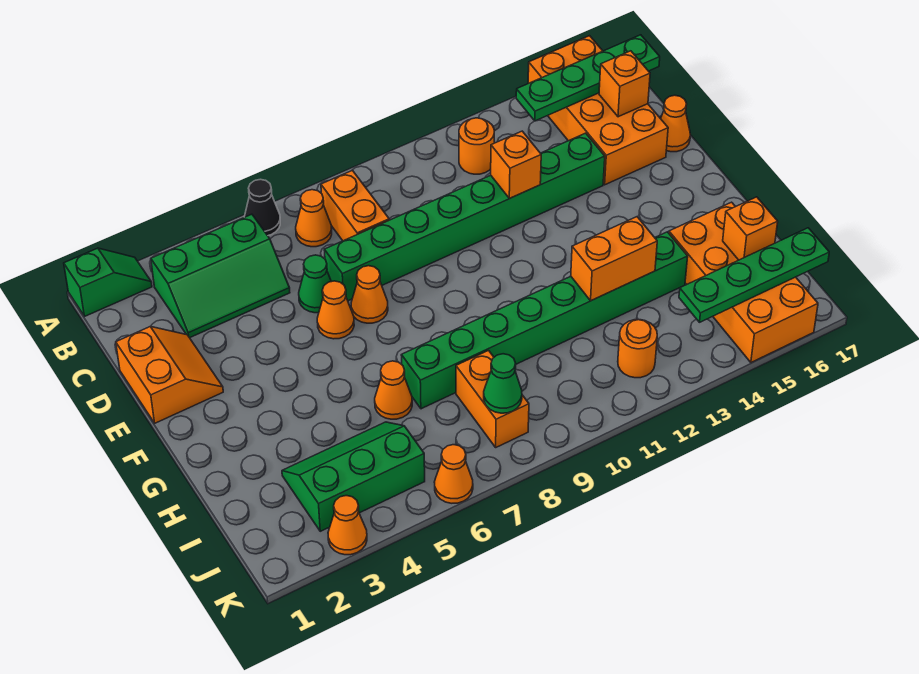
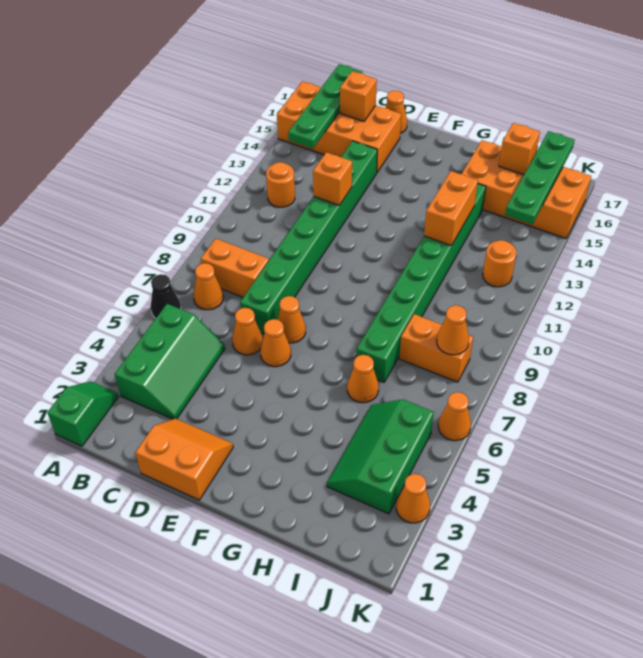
green cone D6 level 1 -> orange cone D6 level 1
green cone J8 level 2 -> orange cone J8 level 2

